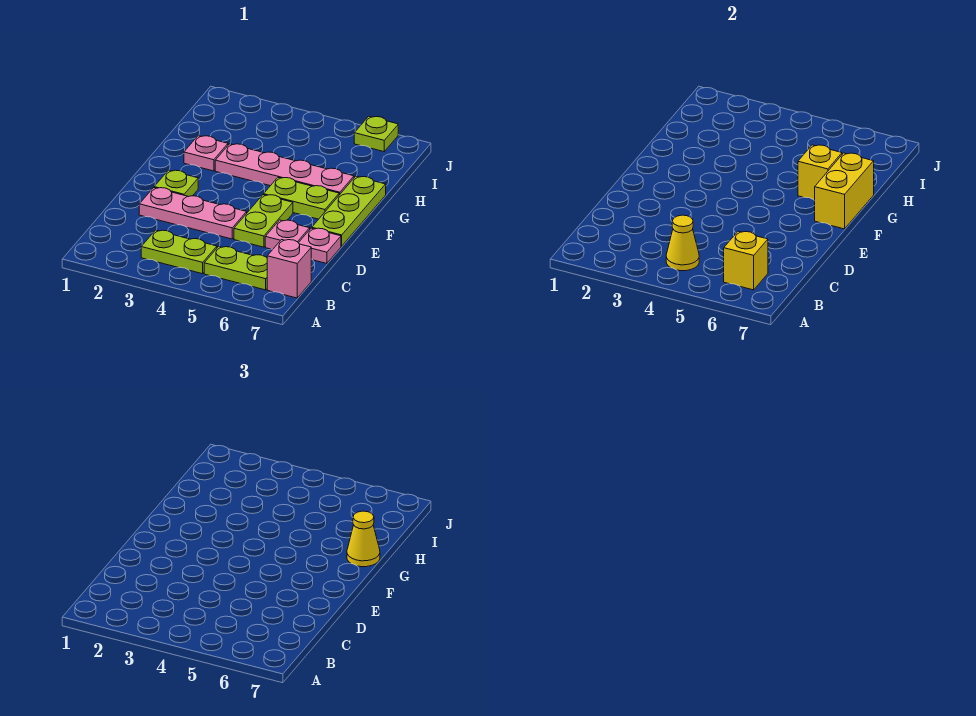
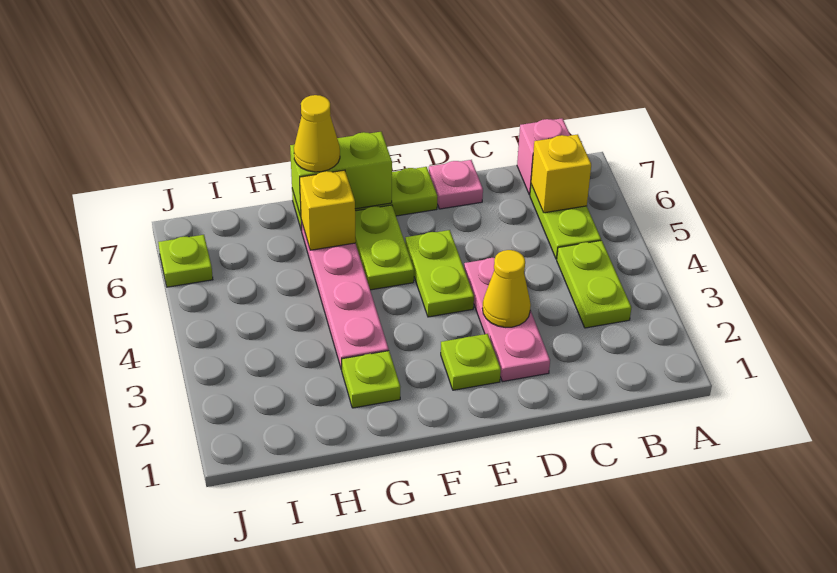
yellow cone B4 level 2 -> yellow cone D3 level 2
lime plate D5:E5 level 1 -> lime plate E4:E5 level 1
pink plate D6 level 1 -> none
yellow brick F7:G7 level 2 -> lime brick F7:G7 level 2
pink plate G2 level 1 -> lime plate G2 level 1

